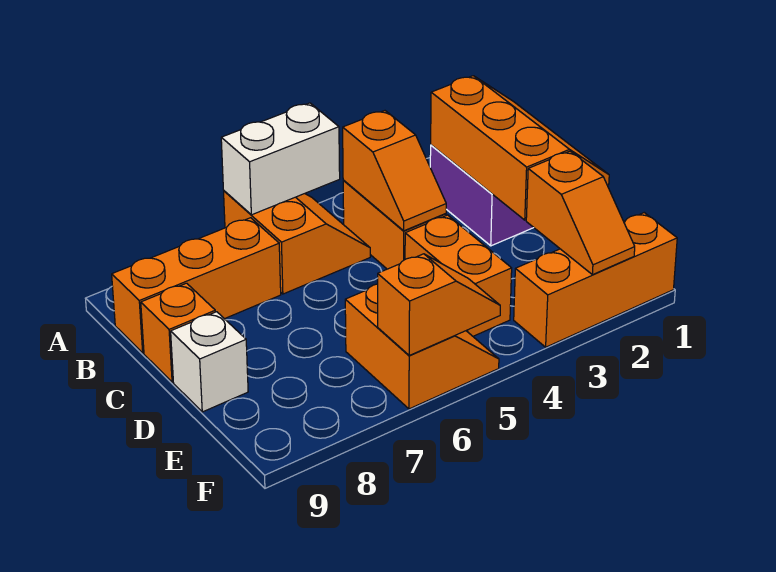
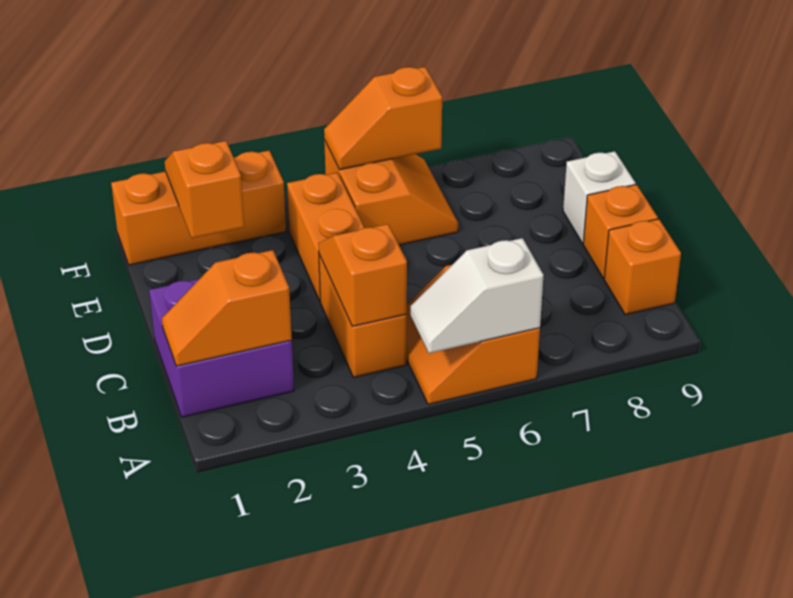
white brick A5:A6 level 2 -> white slope A5:A6 level 2 top 6
orange slope B1:D2 level 2 top 2 -> orange slope B1:B2 level 2 top 2
orange brick B7:B9 level 1 -> orange brick B9 level 1
orange slope E5:F6 level 1 top 6 -> orange slope E5:F6 level 1 top 5

